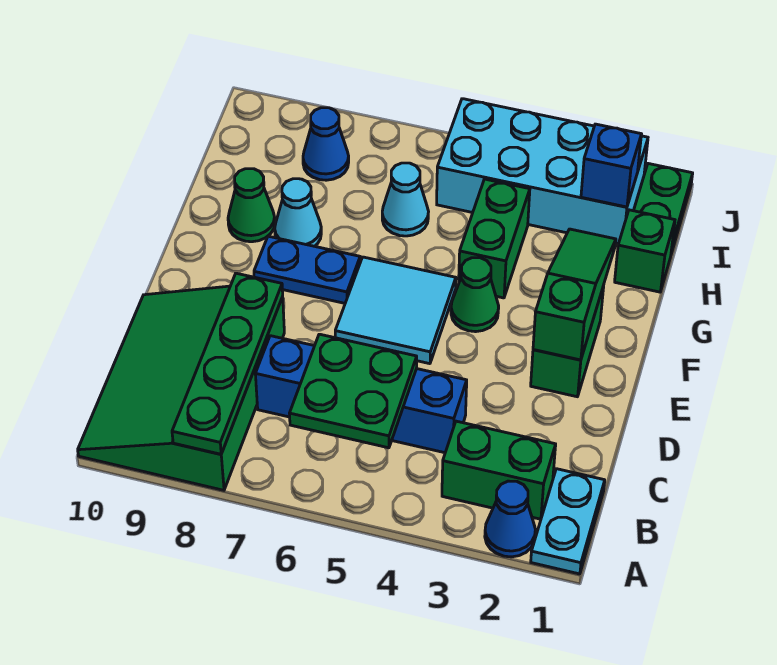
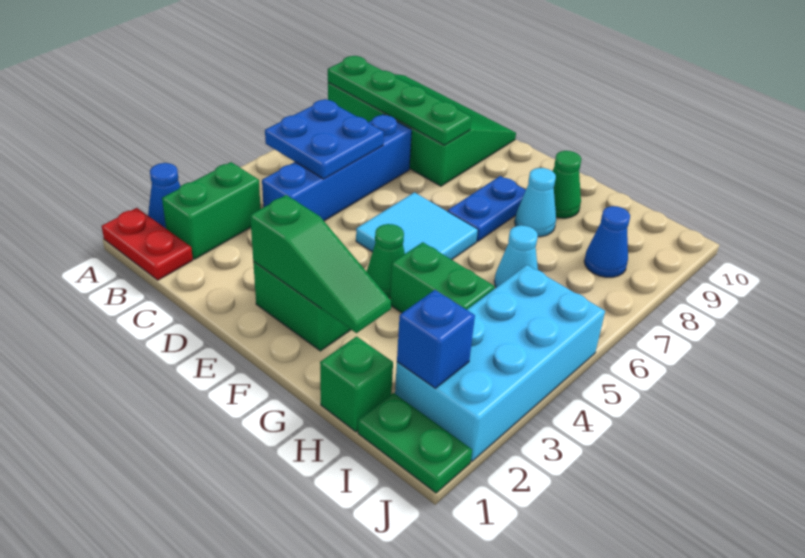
cyan plate A1:B1 level 1 -> red plate A1:B1 level 1
green plate B5:C6 level 2 -> blue plate B5:C6 level 2

